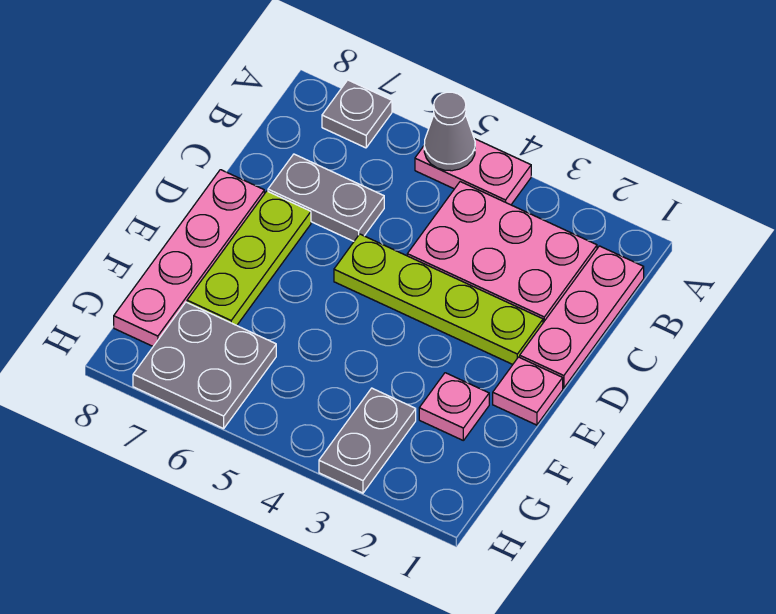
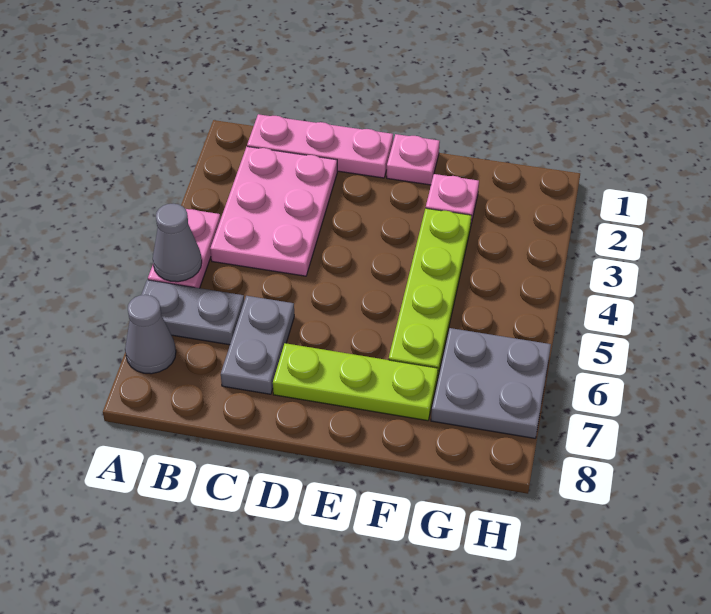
grey plate A7 level 1 -> grey cone A7 level 1
lime plate D2:D5 level 1 -> lime plate F3:F6 level 1
pink plate D8:G8 level 1 -> none
grey plate G3:H3 level 1 -> grey plate A6:B6 level 1

